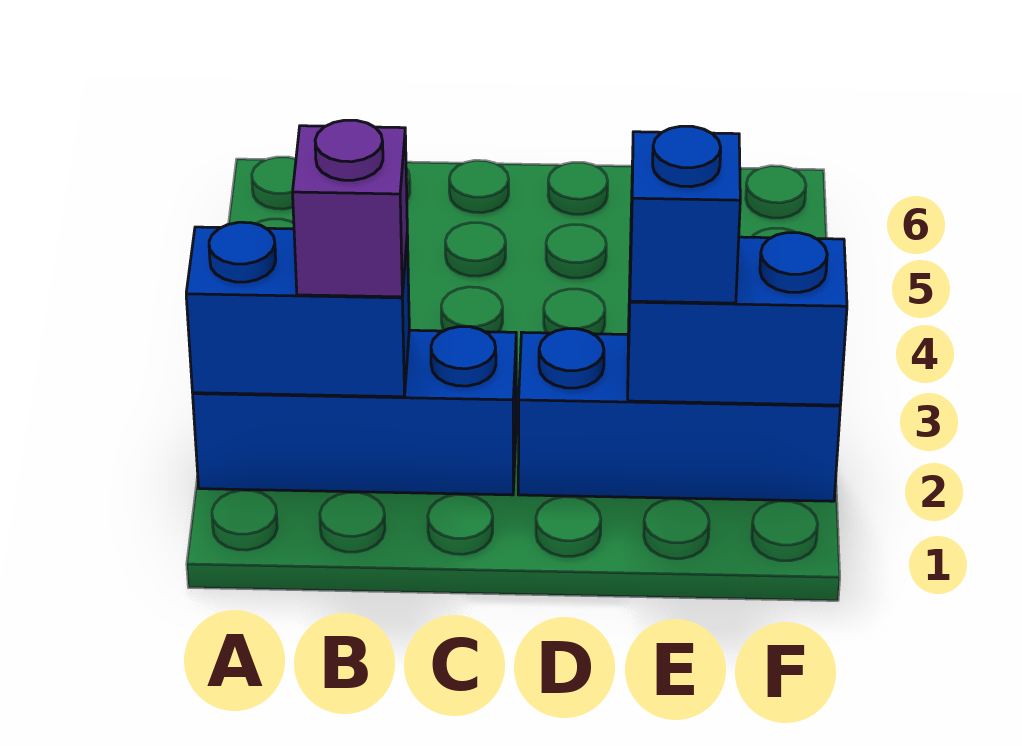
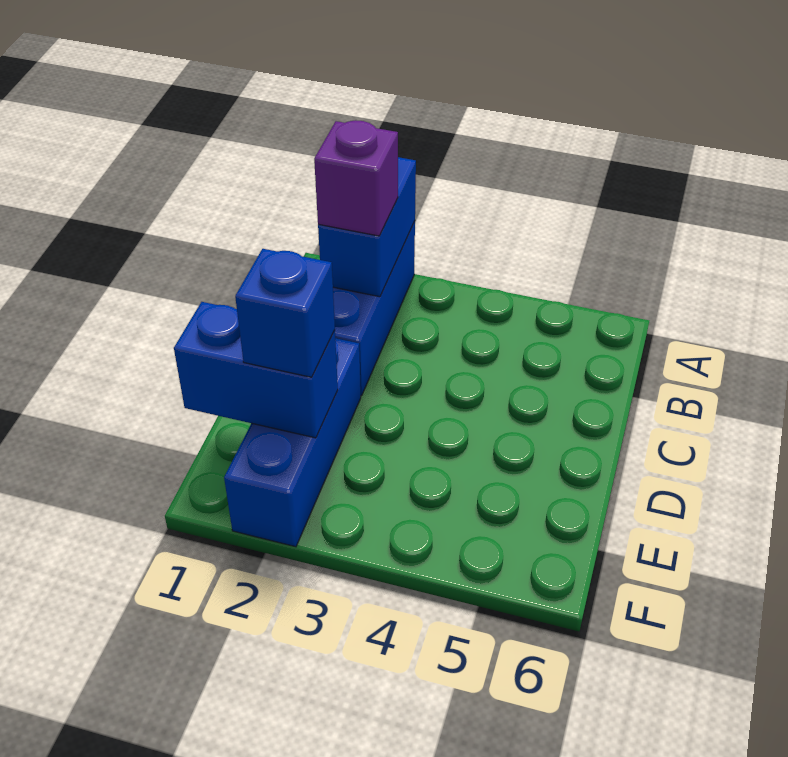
blue brick E2:F2 level 2 -> blue brick E1:E2 level 2

